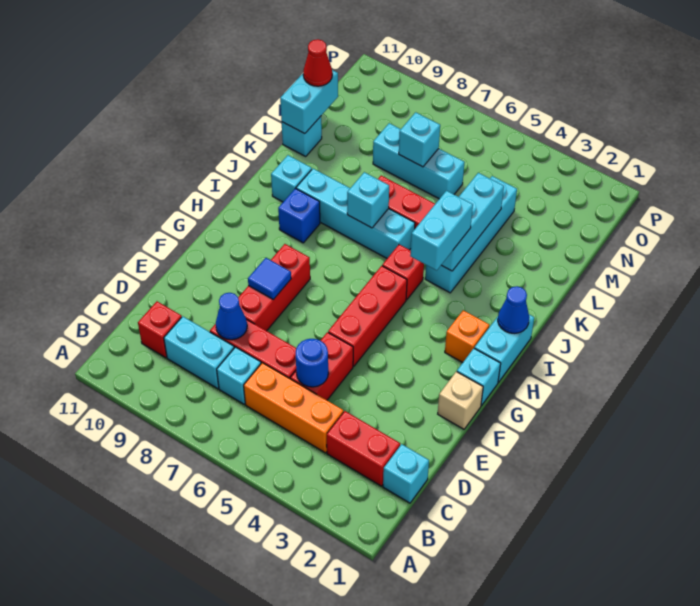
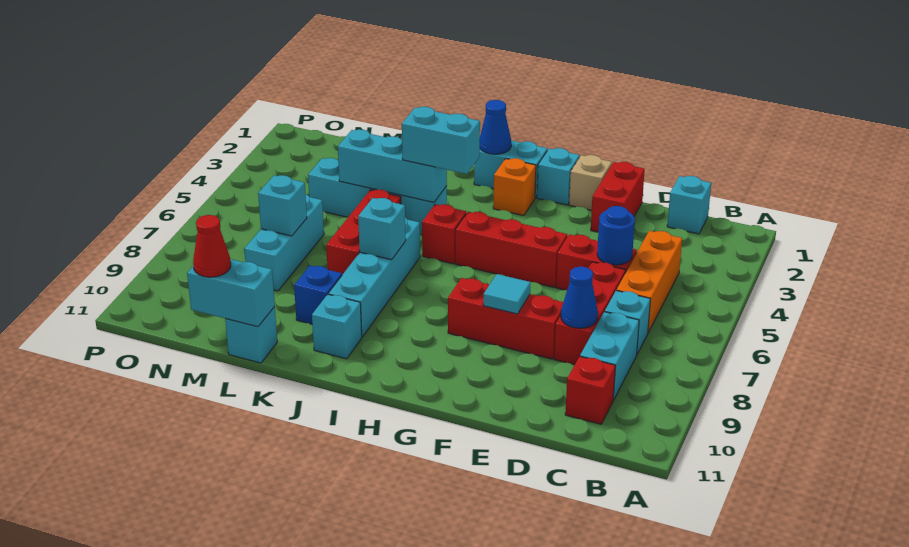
red brick C2:C3 level 1 -> red brick E1:E2 level 1
blue tile F8 level 2 -> cyan tile F8 level 2
blue brick I9 level 1 -> blue brick K9 level 1

